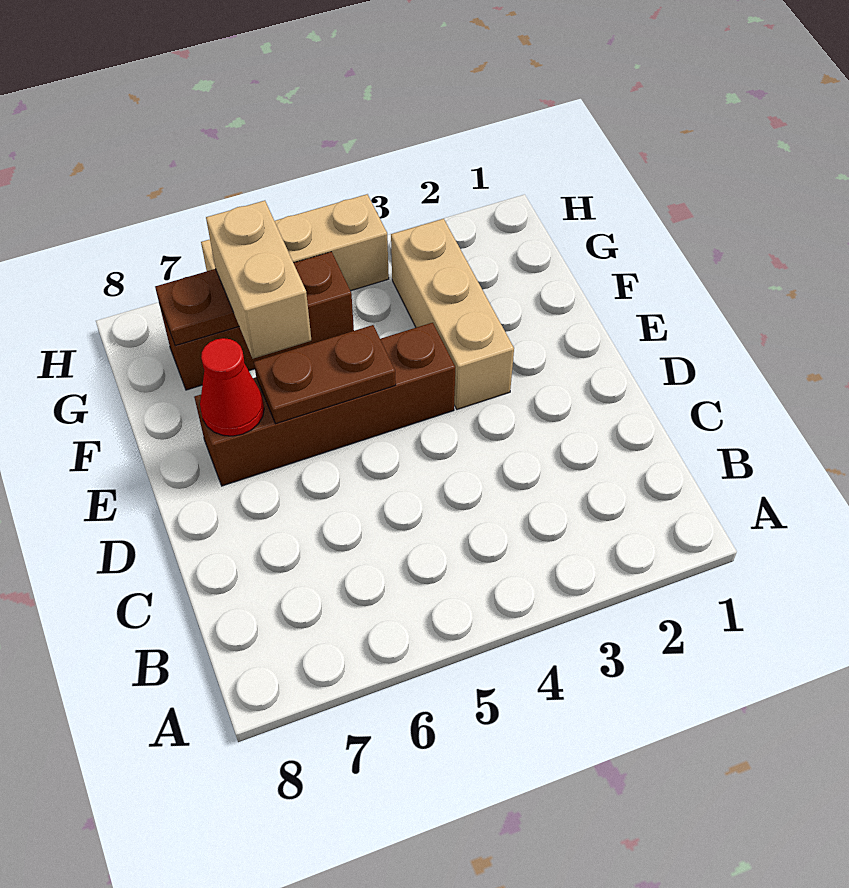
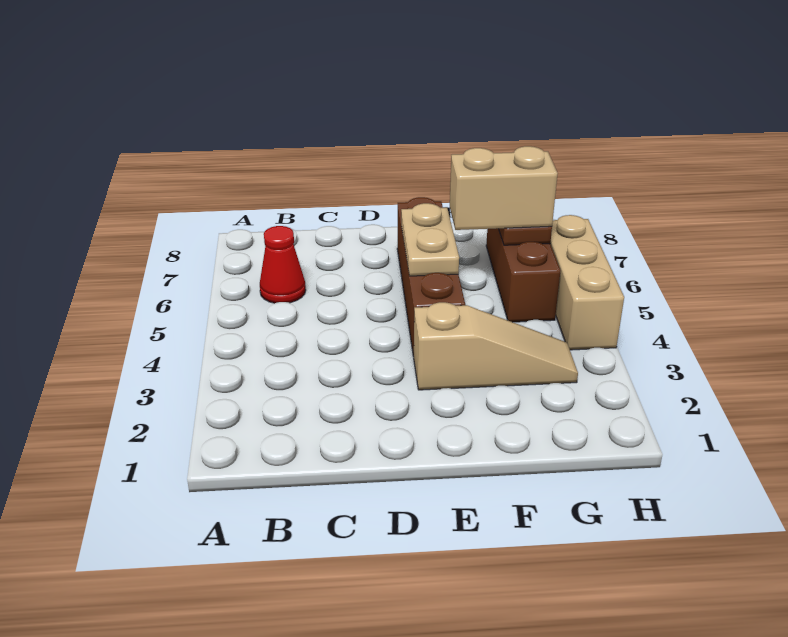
tan brick E3:G3 level 1 -> tan slope E3:G3 level 1 top E
brown plate E5:E6 level 2 -> tan plate E5:E6 level 2
red cone E7 level 2 -> red cone B6 level 1

